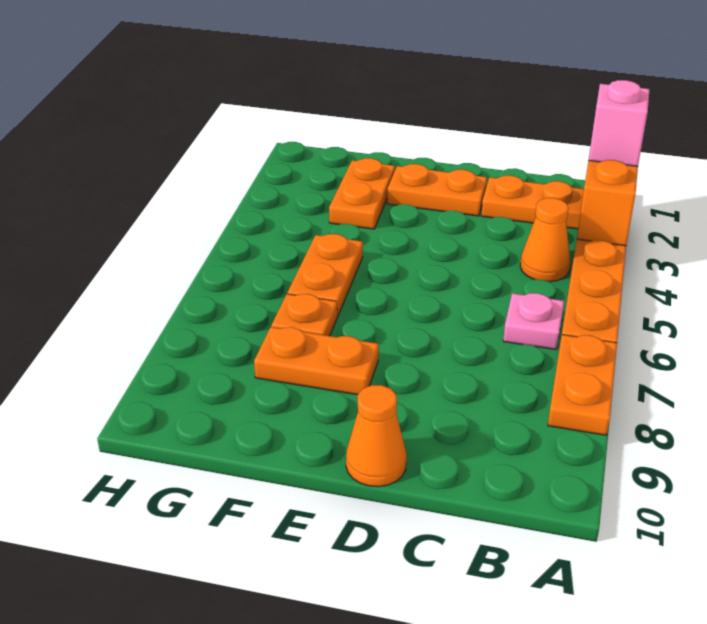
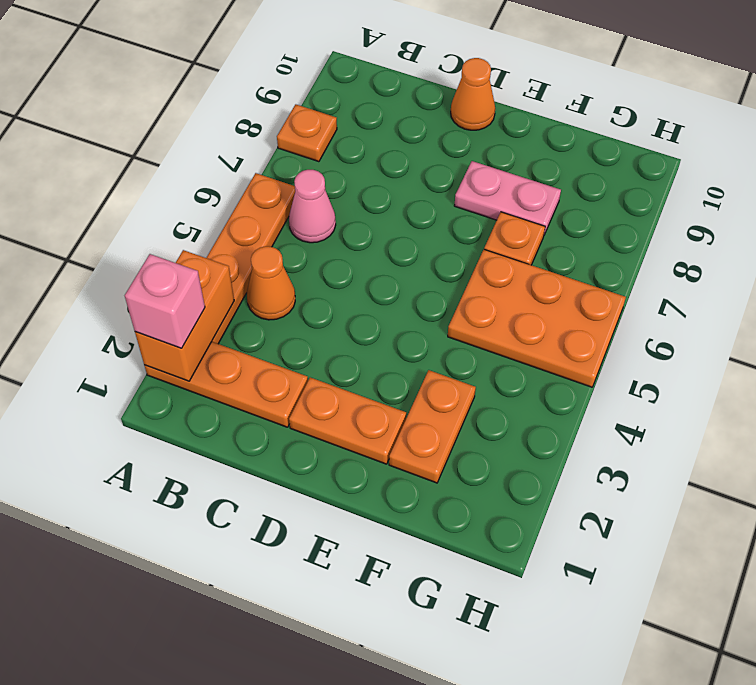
orange plate A7:A8 level 1 -> orange plate A8 level 1
pink plate B6 level 1 -> pink cone B6 level 1
orange plate E8:F8 level 1 -> pink plate E8:F8 level 1
orange plate F5:F6 level 1 -> orange plate F5:H6 level 1

